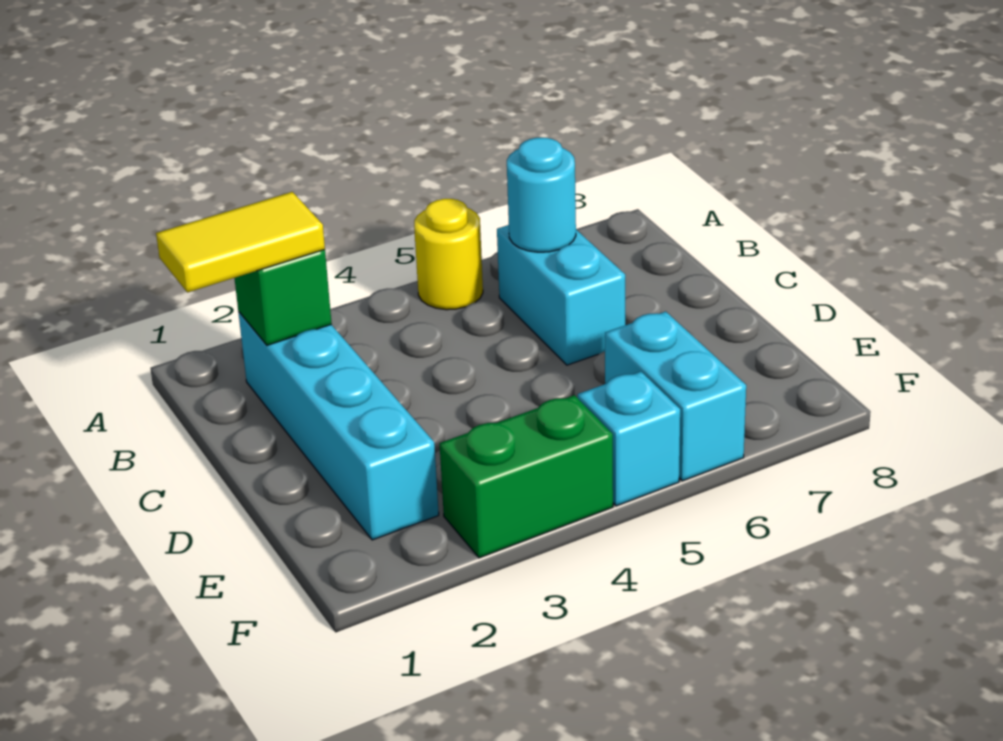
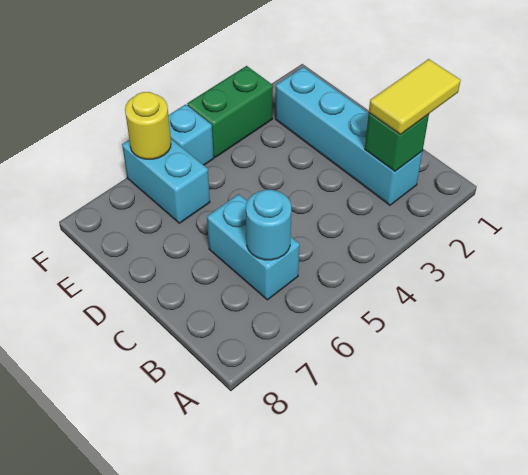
yellow round brick A5 level 1 -> yellow round brick F6 level 2

